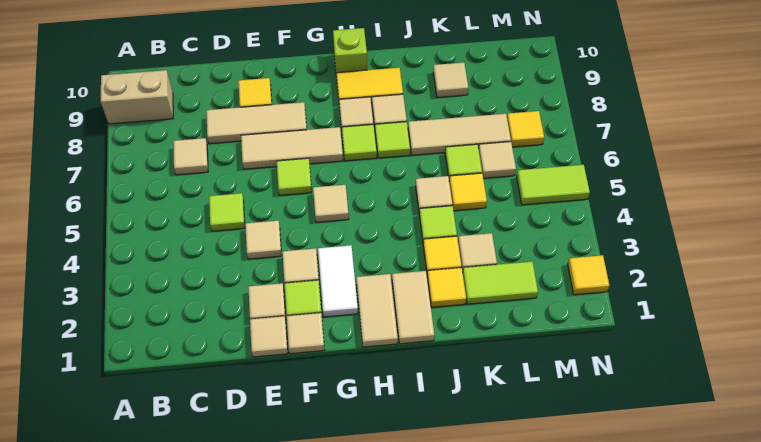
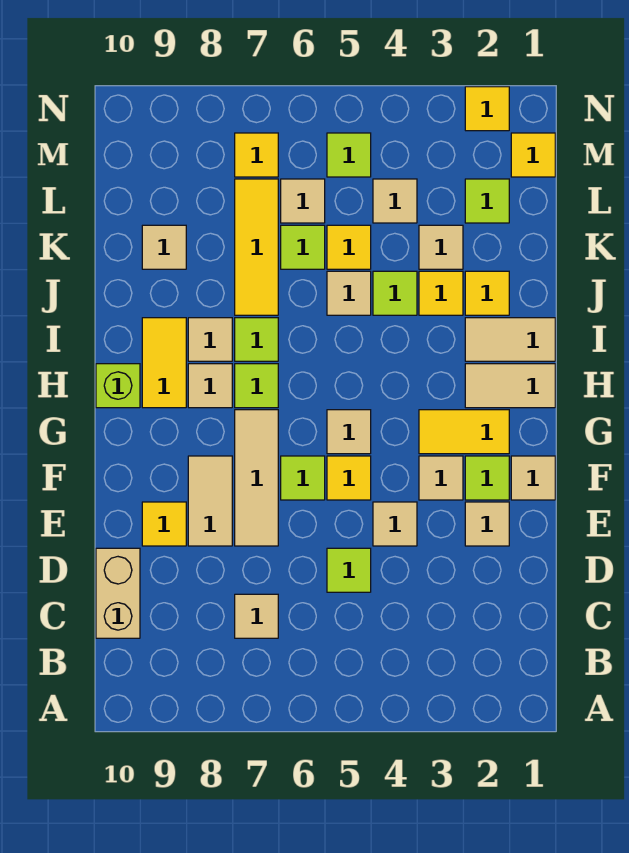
tan brick A9:B9 level 1 -> tan brick C10:D10 level 1
tan tile D8:F8 level 1 -> tan tile E8:F8 level 1
tan tile E1 level 1 -> tan tile L4 level 1
none -> yellow tile F5 level 1
white tile G2:G3 level 1 -> yellow tile G2:G3 level 1
tan tile J7:L7 level 1 -> yellow tile J7:L7 level 1
lime tile K2:L2 level 1 -> lime tile L2 level 1
none -> yellow tile M1 level 1
lime tile M5:N5 level 1 -> lime tile M5 level 1

